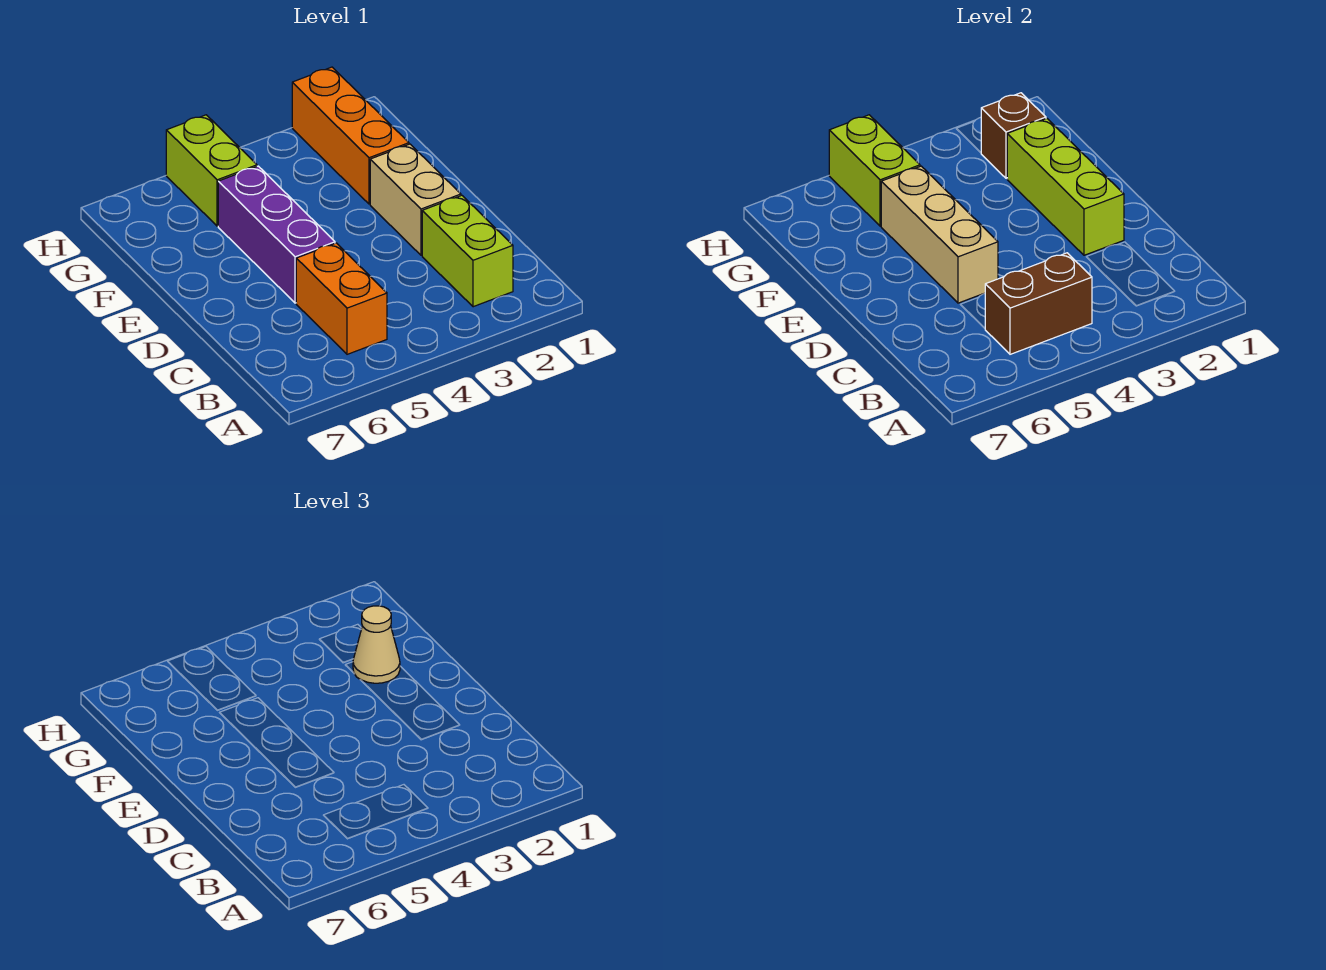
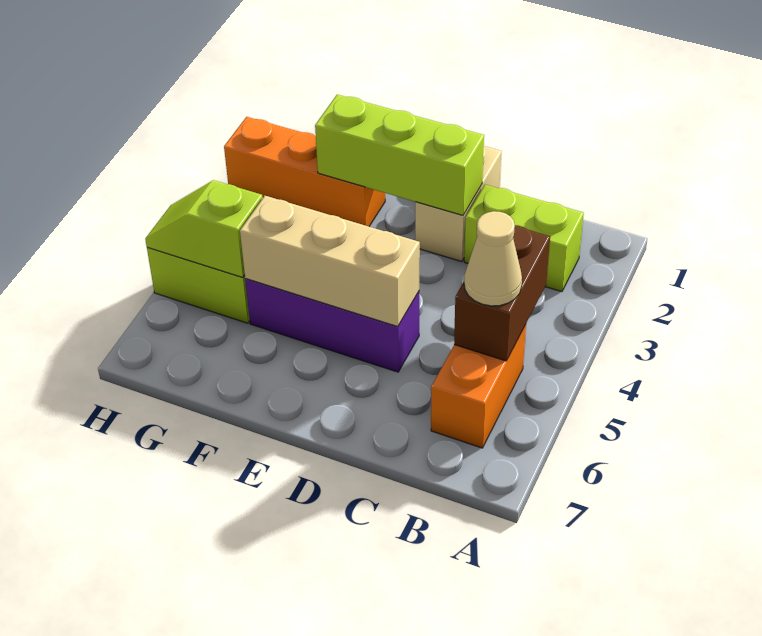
orange brick B5:C5 level 1 -> orange brick B5:B6 level 1
tan brick D2:E2 level 1 -> tan brick D1:D2 level 1
tan cone F2 level 3 -> tan cone B5 level 3
brown brick G2 level 2 -> none
lime brick G5:H5 level 2 -> lime slope G5:H5 level 2 top G

